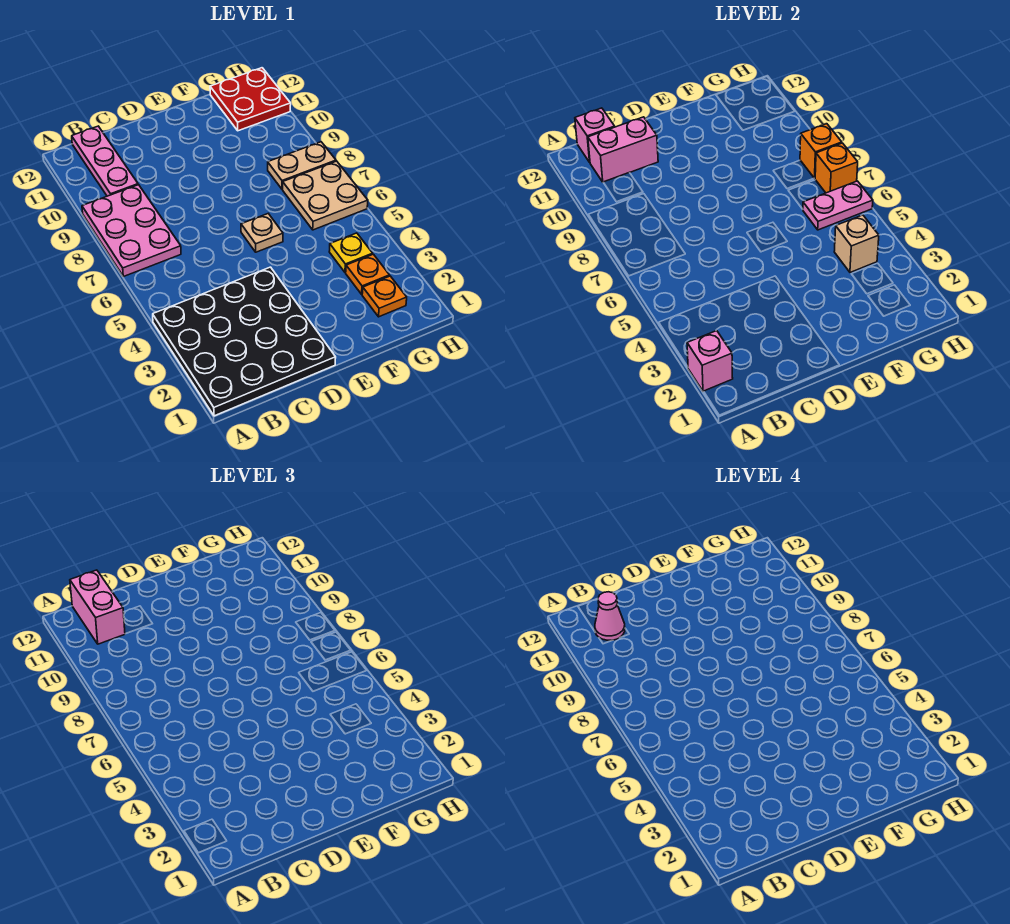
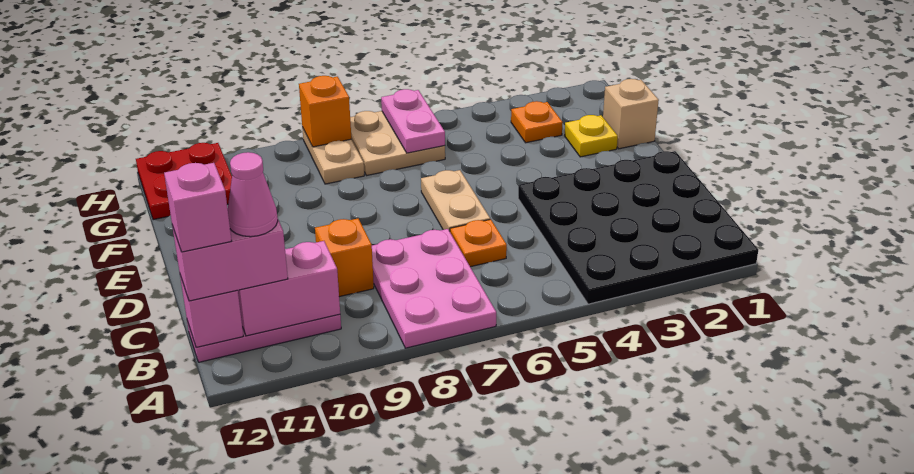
pink brick A2 level 2 -> pink brick B12 level 4
pink plate A7:B9 level 1 -> pink plate A7:C8 level 1
pink brick B11:C11 level 2 -> pink brick B10:B11 level 2
tan plate E6 level 1 -> tan plate D6:E6 level 1
orange plate G2 level 1 -> orange plate C6 level 1
yellow plate G4 level 1 -> yellow plate F2 level 1
tan brick G4 level 2 -> tan brick F1 level 1
orange brick H7 level 2 -> orange brick C9 level 1

